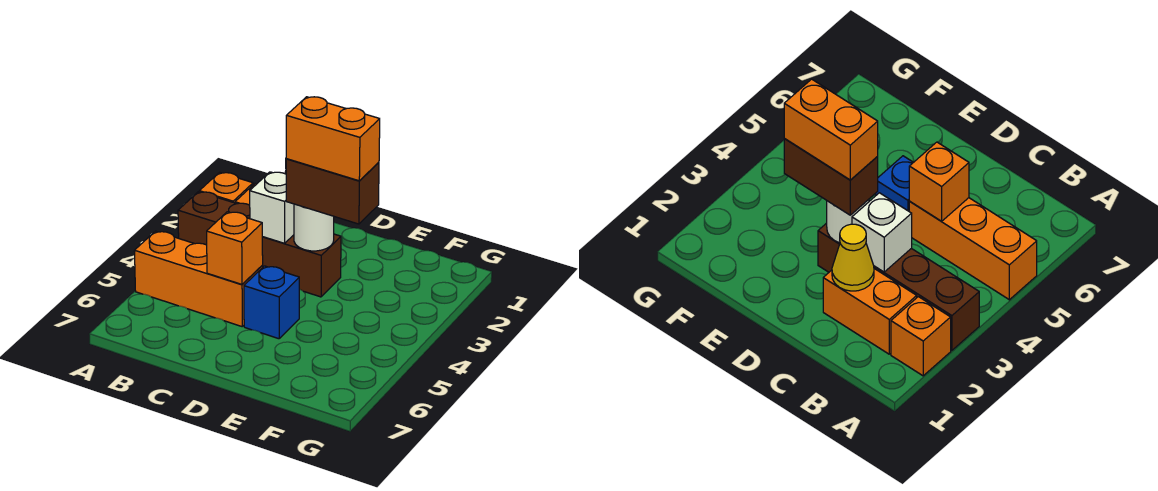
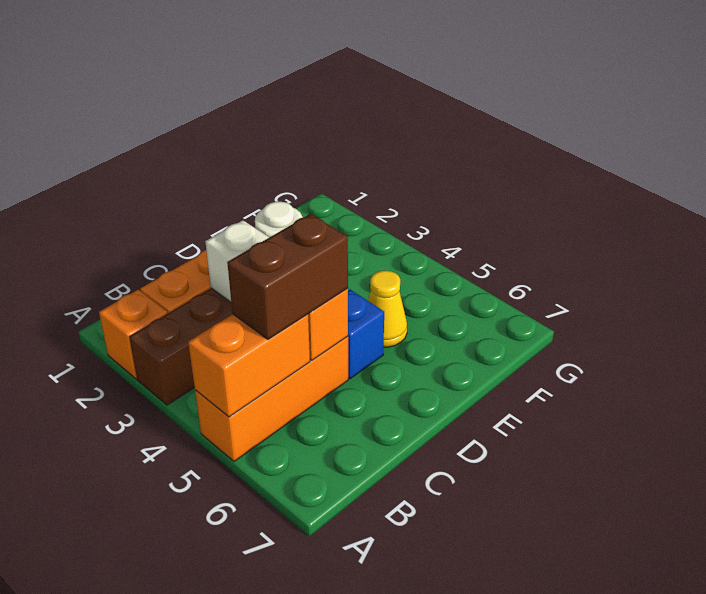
yellow cone C2 level 2 -> yellow cone E5 level 1
brown brick D3:E3 level 3 -> brown brick B5:C5 level 3
orange brick D3:E3 level 4 -> orange brick A5:B5 level 2

